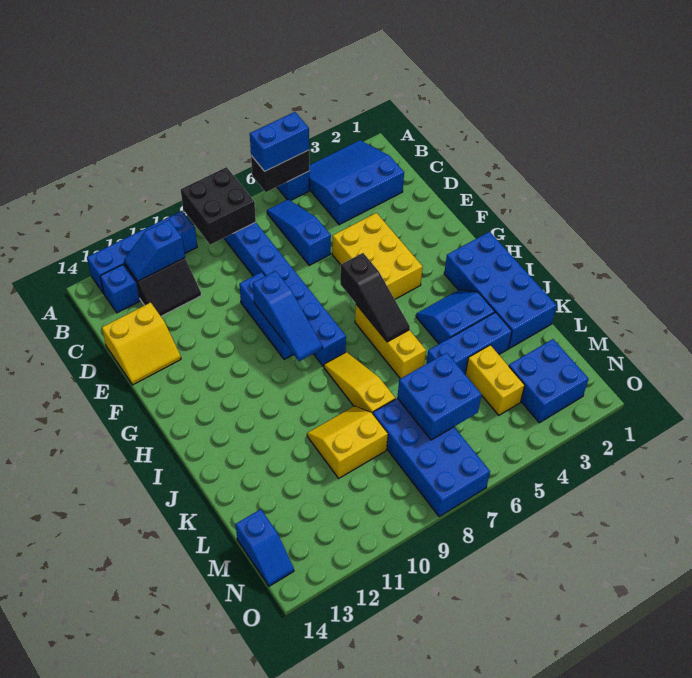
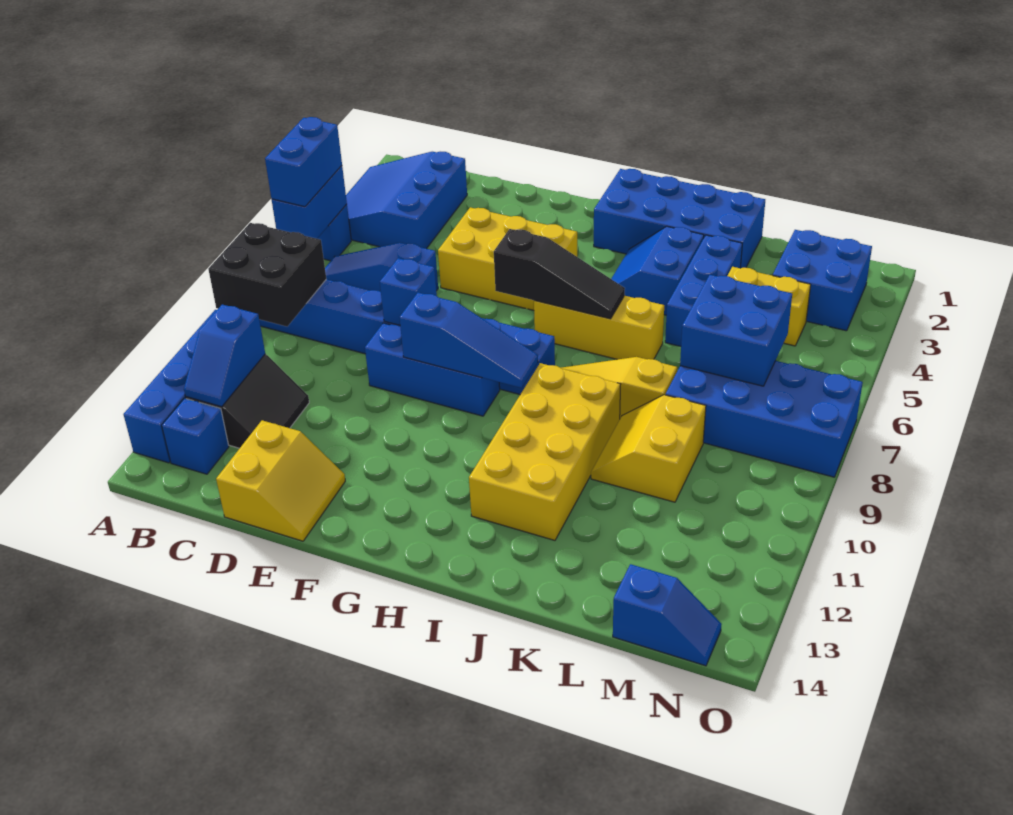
black brick A5:A6 level 2 -> blue brick A5:A6 level 2
none -> blue brick E8 level 2
none -> yellow brick I9:J12 level 1

